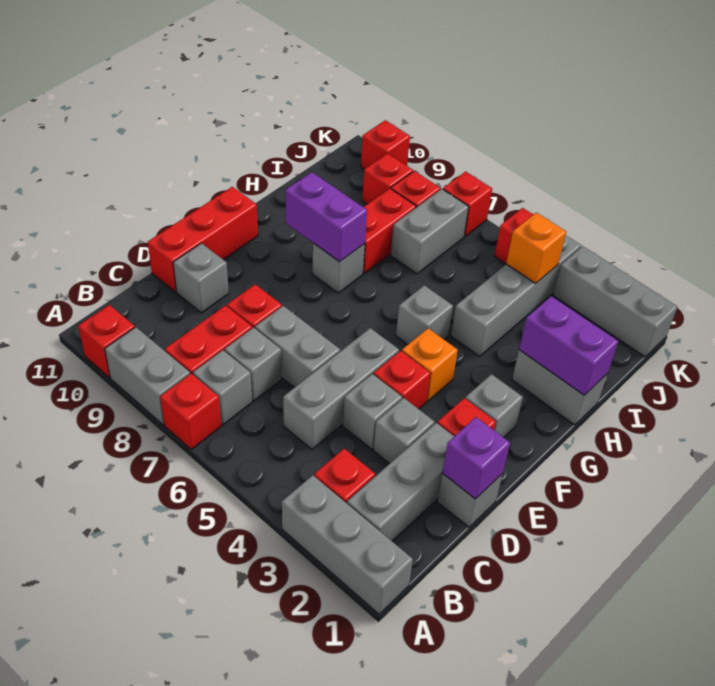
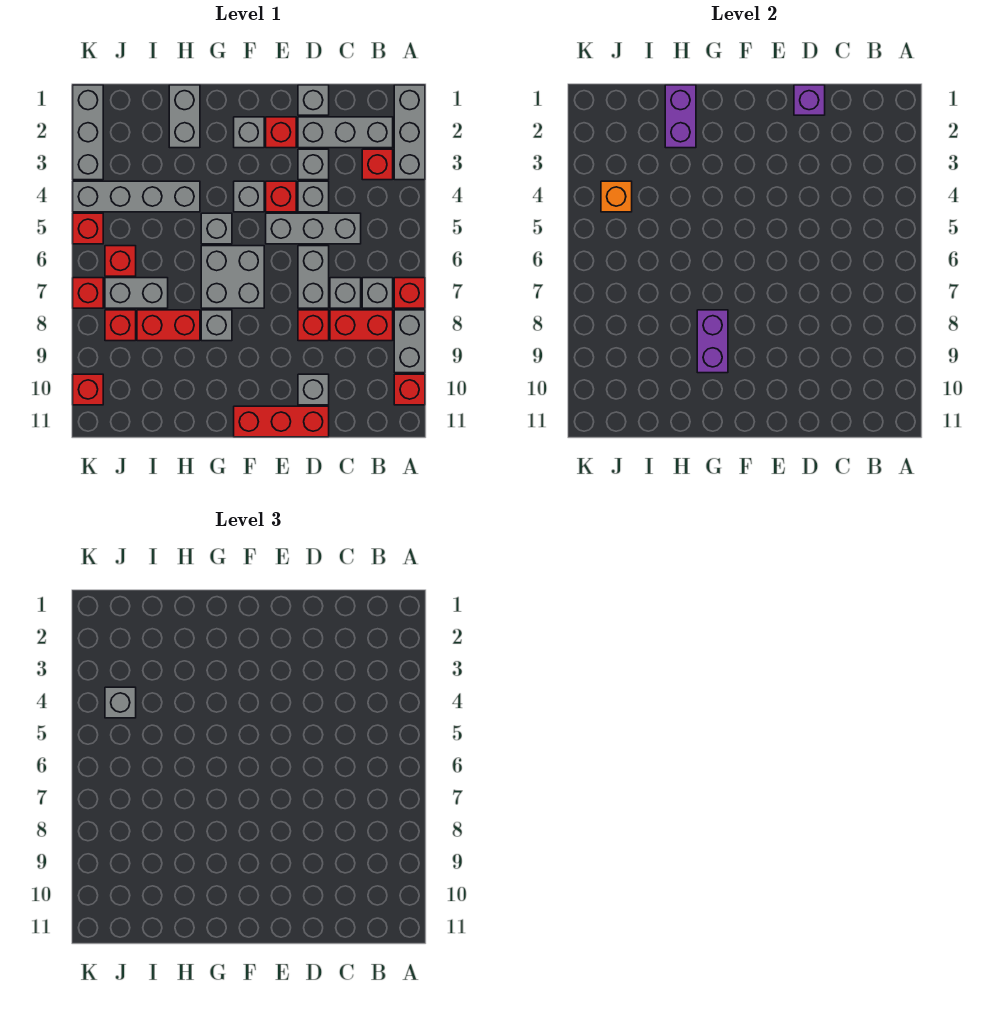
orange brick F4 level 1 -> grey brick F4 level 1
none -> grey brick F6:G7 level 1
none -> grey brick J4 level 3
red brick J9 level 1 -> red brick J6 level 1

